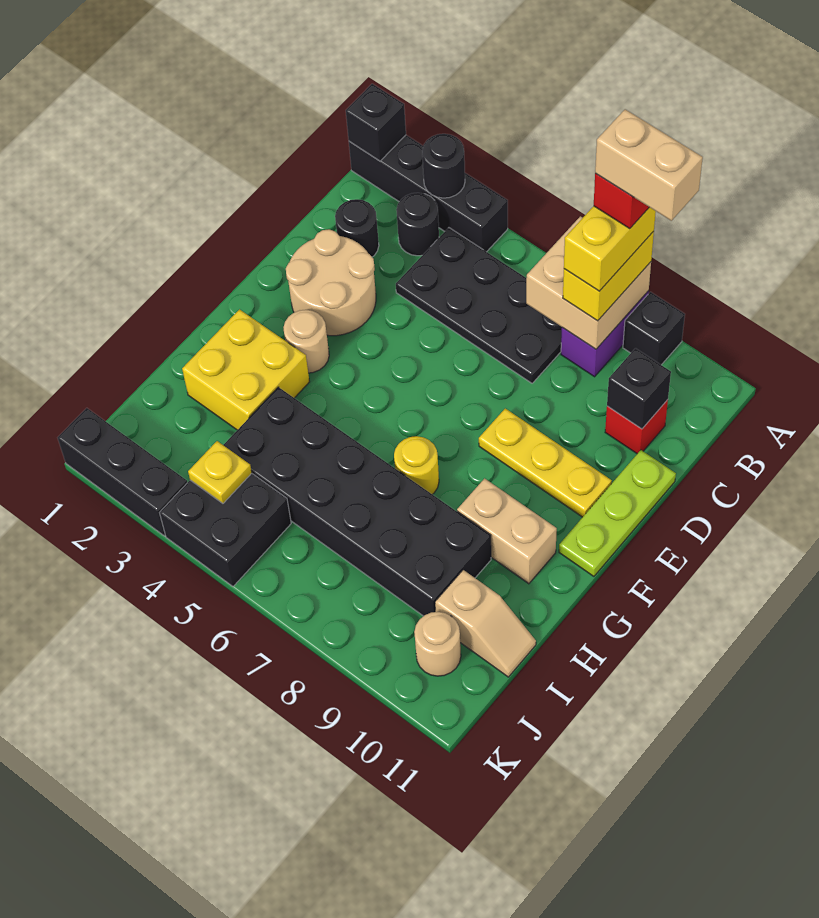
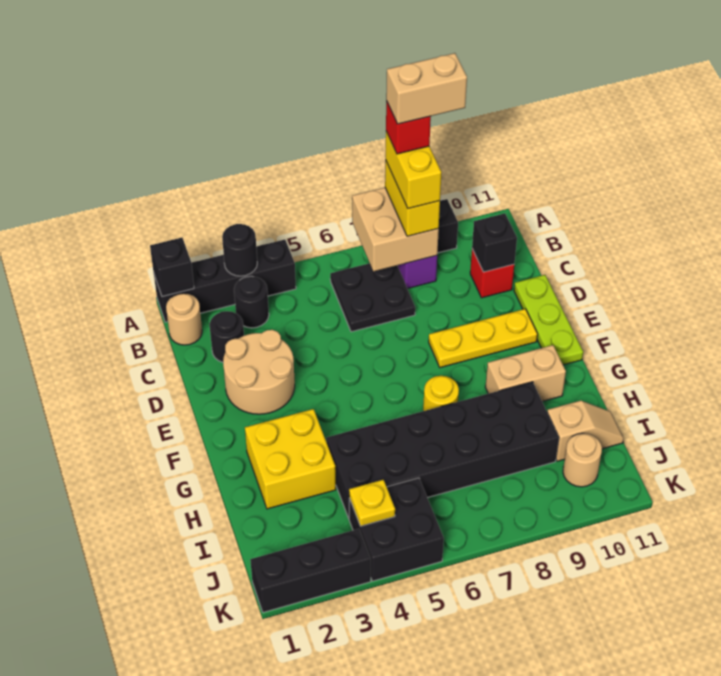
black plate B4:C7 level 1 -> black plate B6:C7 level 1
tan round brick F3 level 1 -> tan round brick B1 level 1

